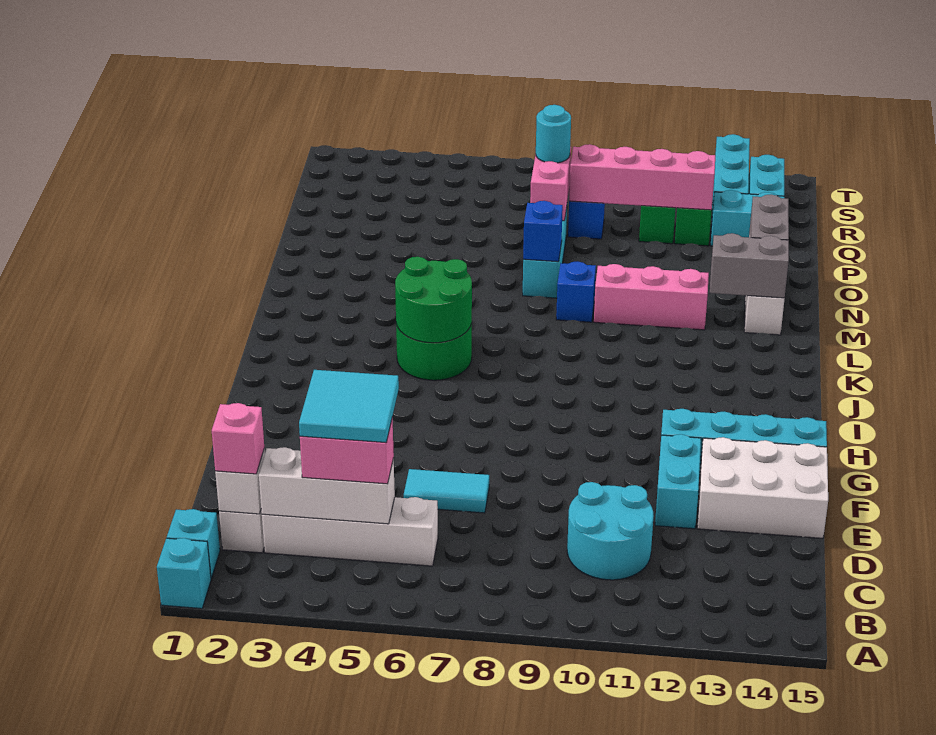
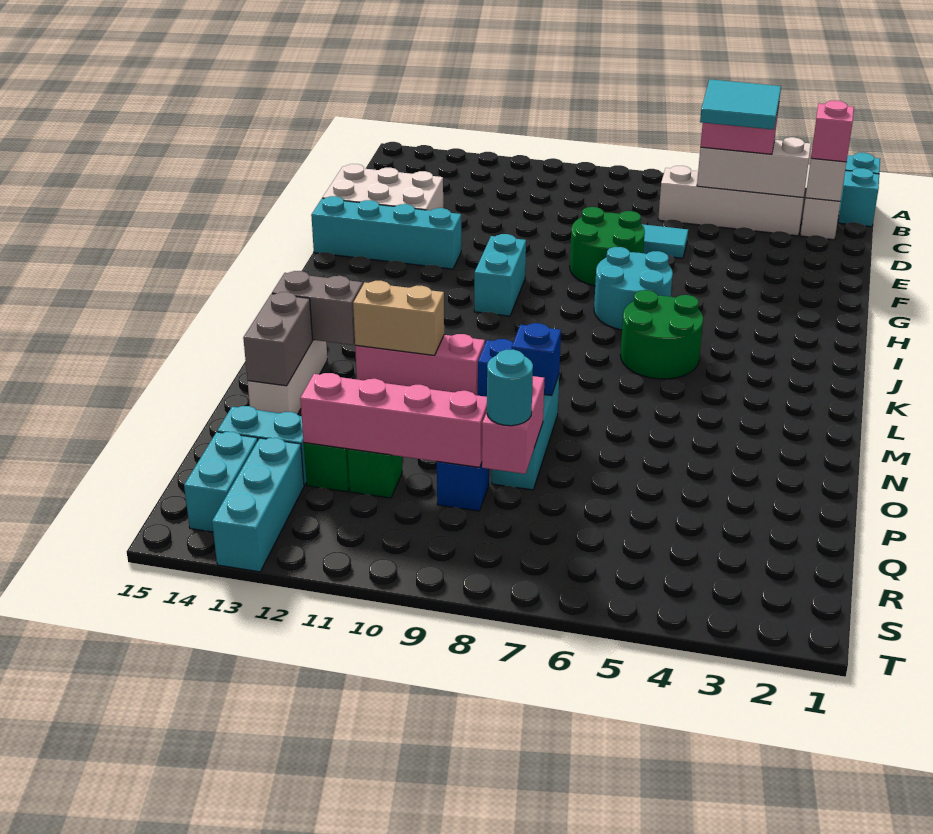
cyan round brick C10:D11 level 1 -> cyan round brick H6:I7 level 1
cyan brick E12:F12 level 1 -> cyan brick H10:I10 level 1
green round brick J5:K6 level 2 -> green round brick F7:G8 level 1
none -> tan brick M11:M12 level 2

